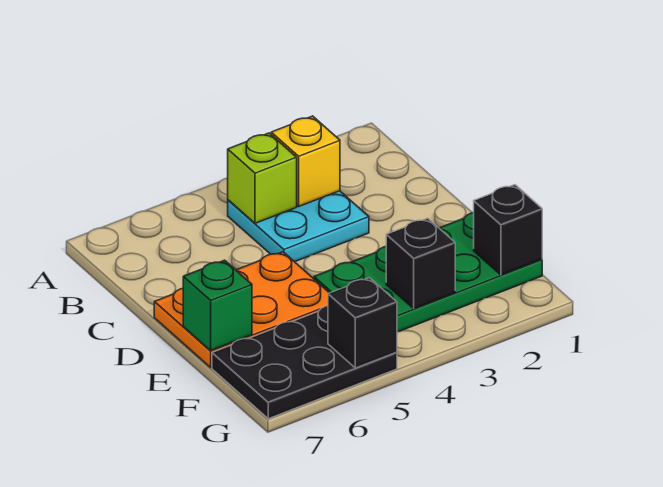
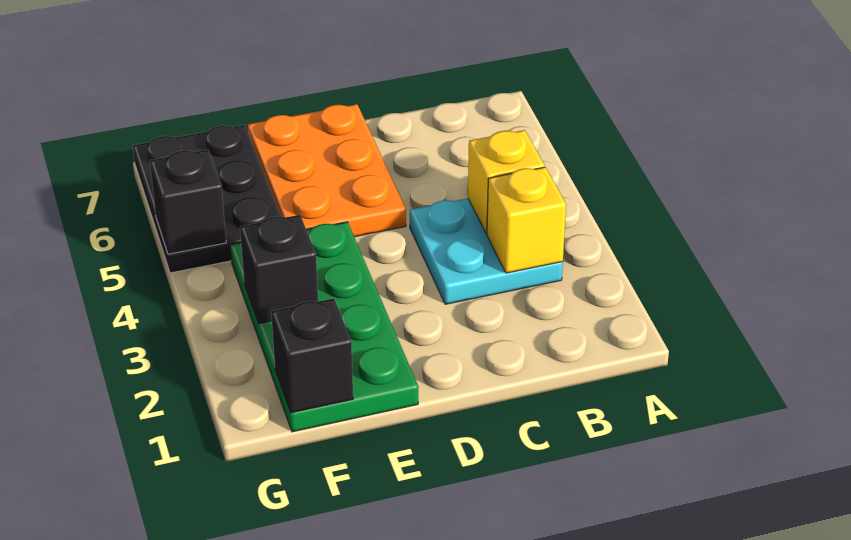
lime brick B4 level 2 -> yellow brick B4 level 2
green brick E7 level 2 -> none

